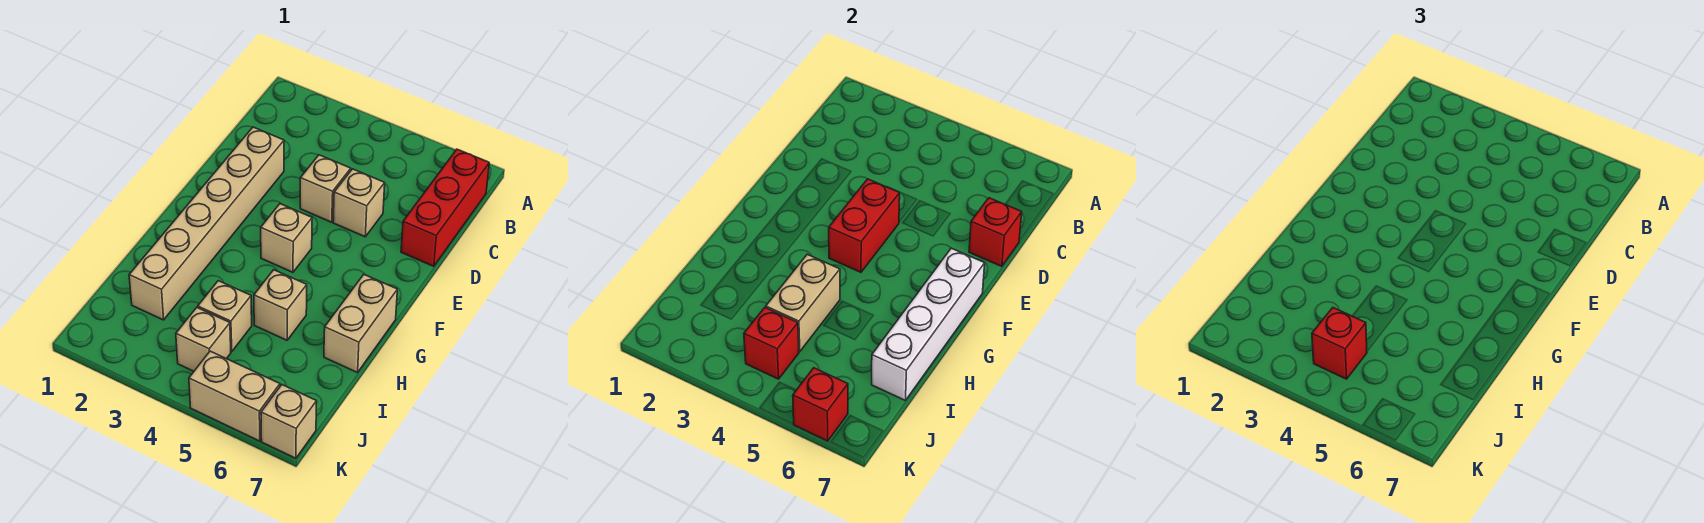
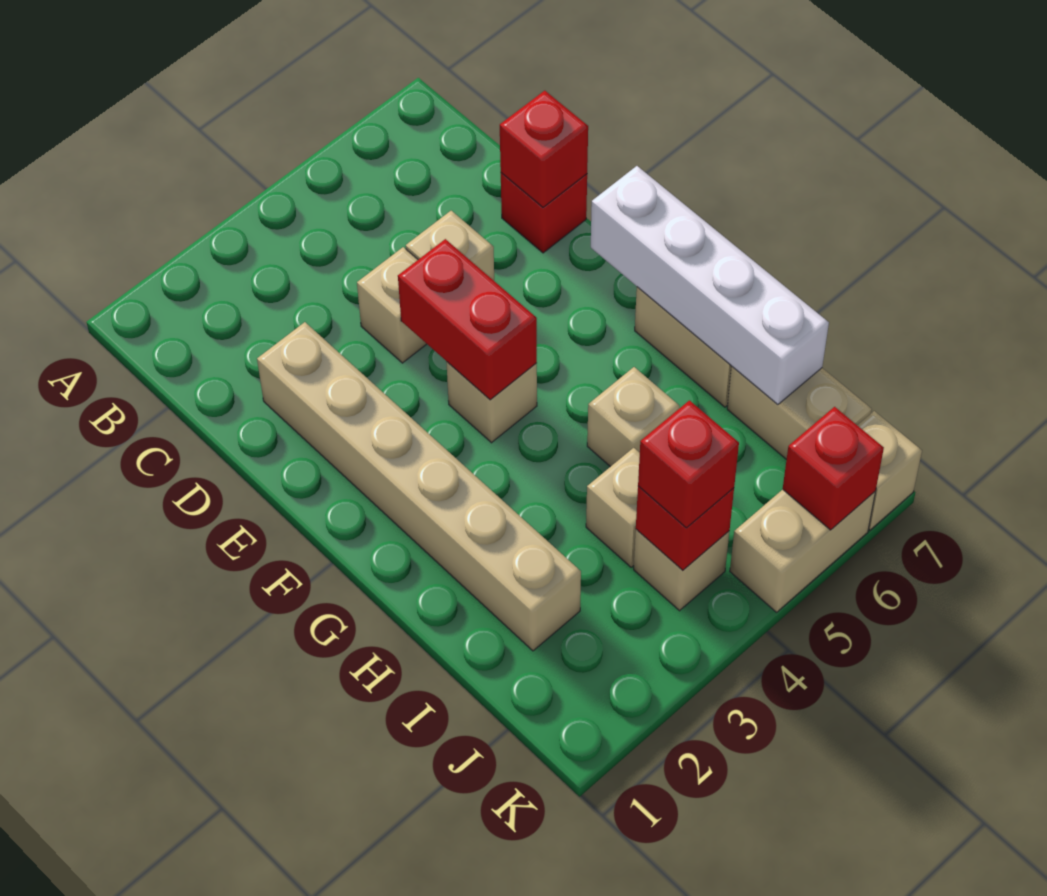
red brick B7:D7 level 1 -> red brick D7 level 1
tan brick H4:I4 level 2 -> tan brick I7:J7 level 1

